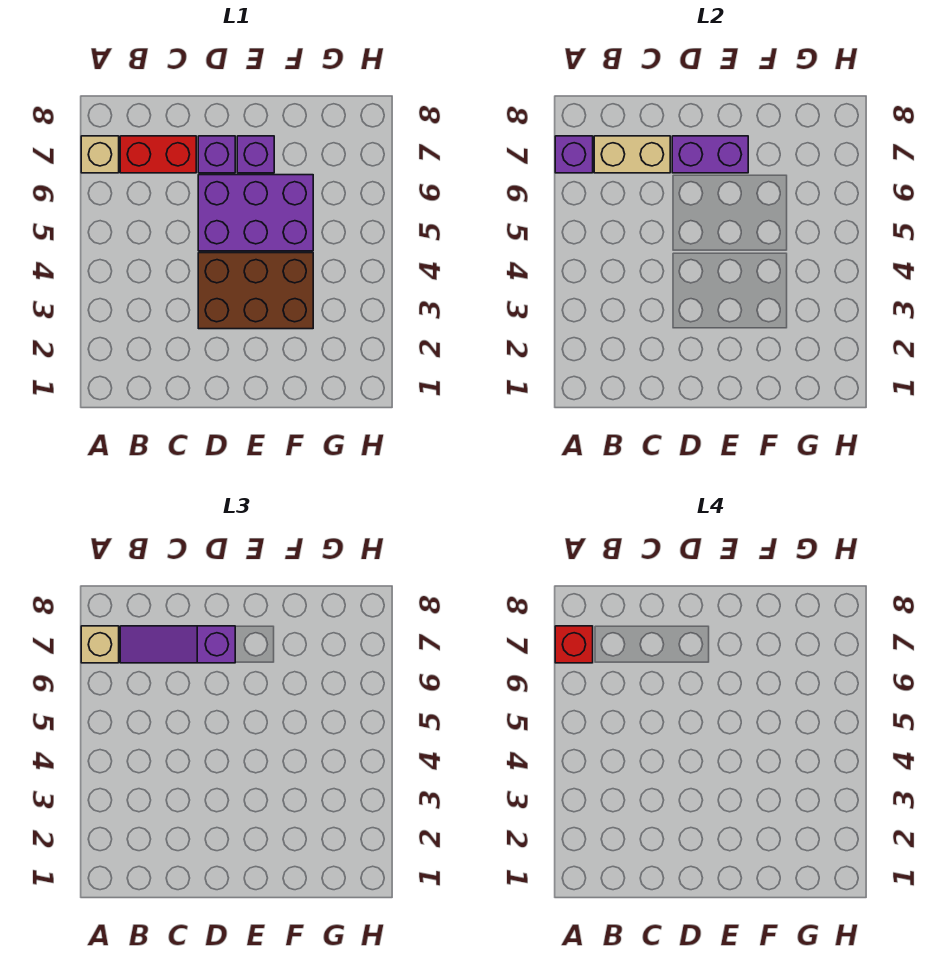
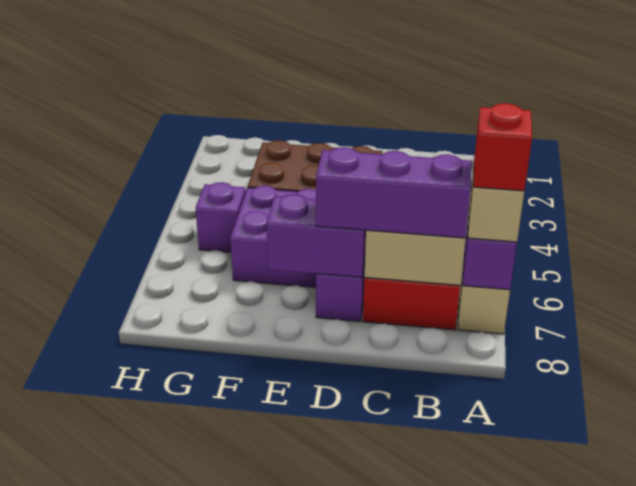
purple slope B7:D7 level 3 top D -> purple brick B7:D7 level 3
purple brick E7 level 1 -> purple brick G5 level 1

